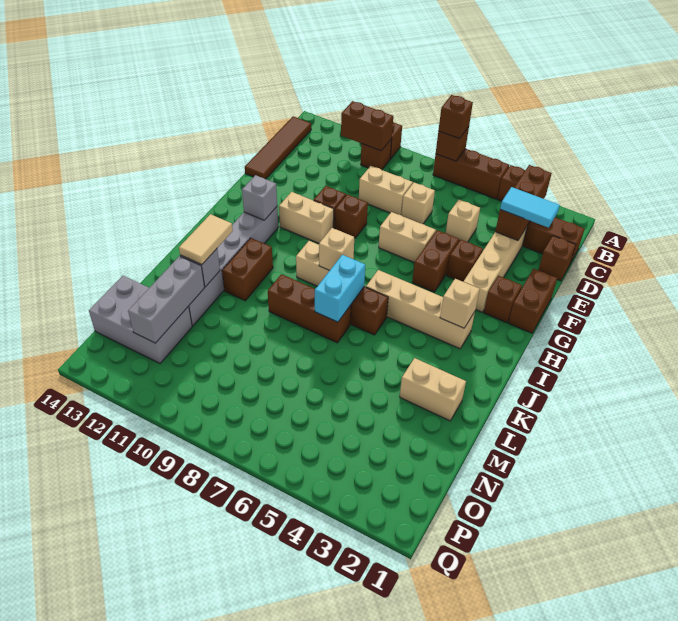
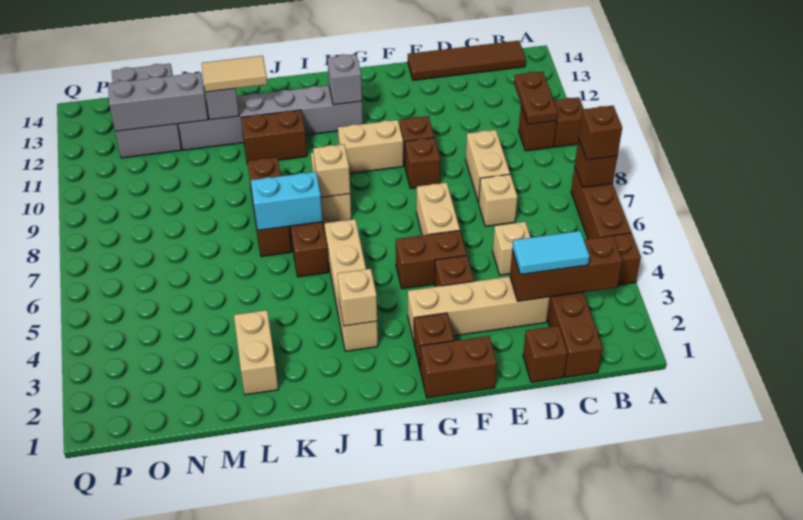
brown brick B10:B11 level 2 -> brown plate B10:B11 level 2
cyan tile D2:D3 level 3 -> cyan tile C3:D3 level 3
tan brick G10:G11 level 1 -> tan brick G10:H10 level 1

